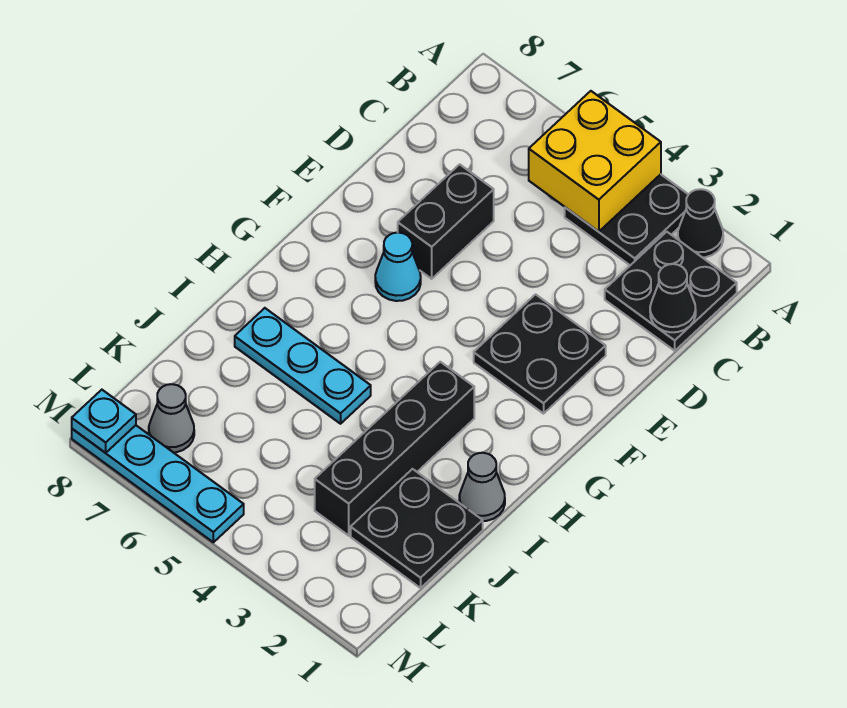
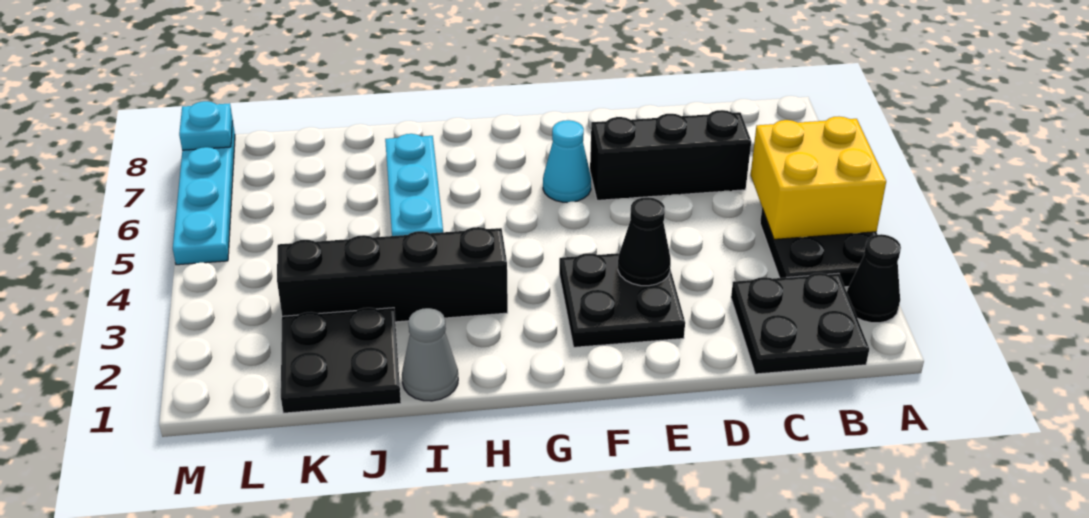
black cone C1 level 2 -> black cone E3 level 2
black brick D6:E6 level 1 -> black brick C6:E6 level 1
grey cone L7 level 1 -> none

